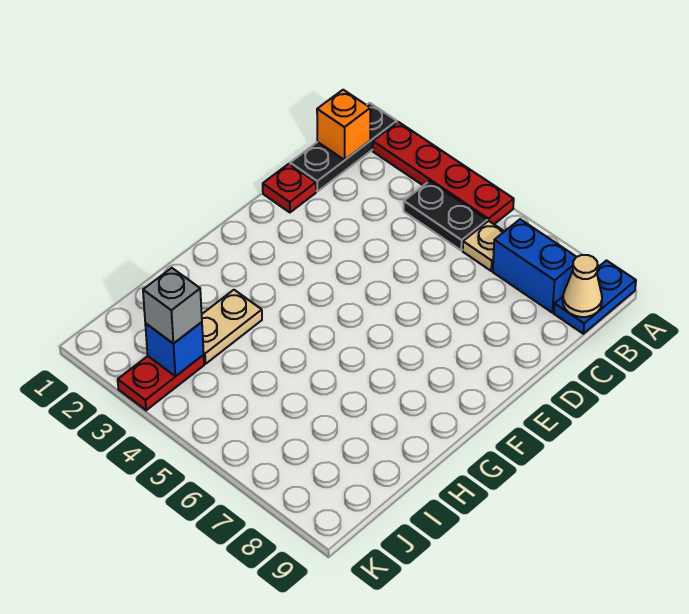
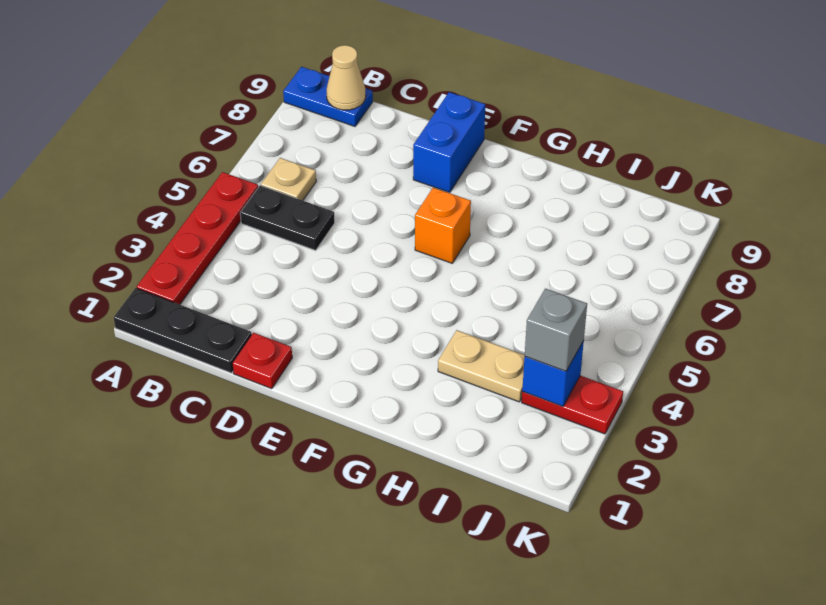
orange brick B1 level 2 -> orange brick F6 level 1
black plate B4:B5 level 1 -> black plate B5:C5 level 1
blue brick B7:B8 level 1 -> blue brick E8:E9 level 1

